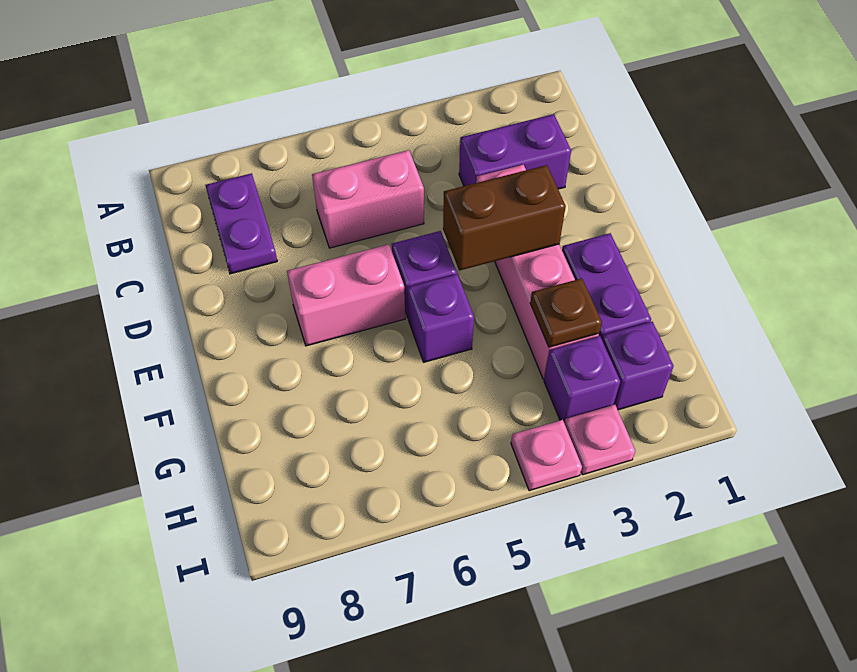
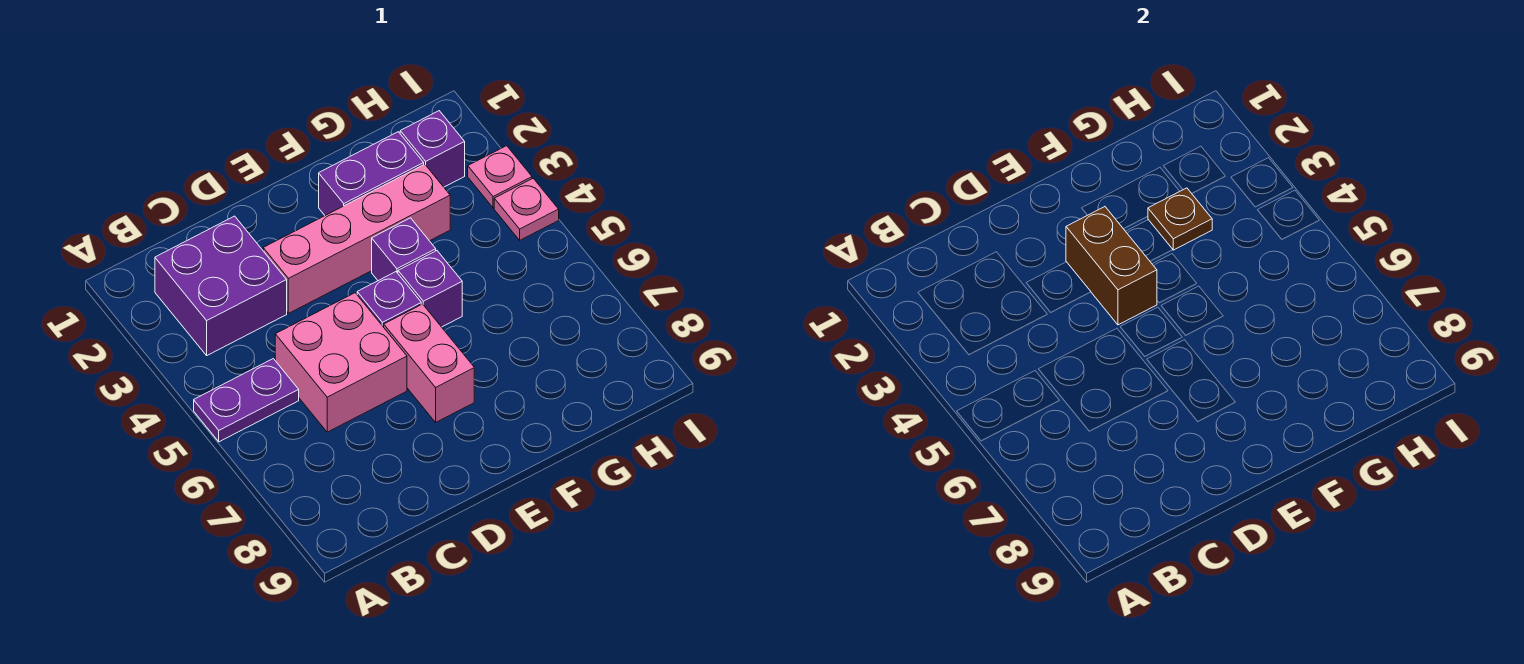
purple plate B8:C8 level 1 -> purple plate A5:B5 level 1
purple brick C2:C3 level 1 -> purple brick B2:C3 level 1
pink brick C5:C6 level 1 -> pink brick C5:D6 level 1
purple brick H3 level 1 -> purple brick F4 level 1

